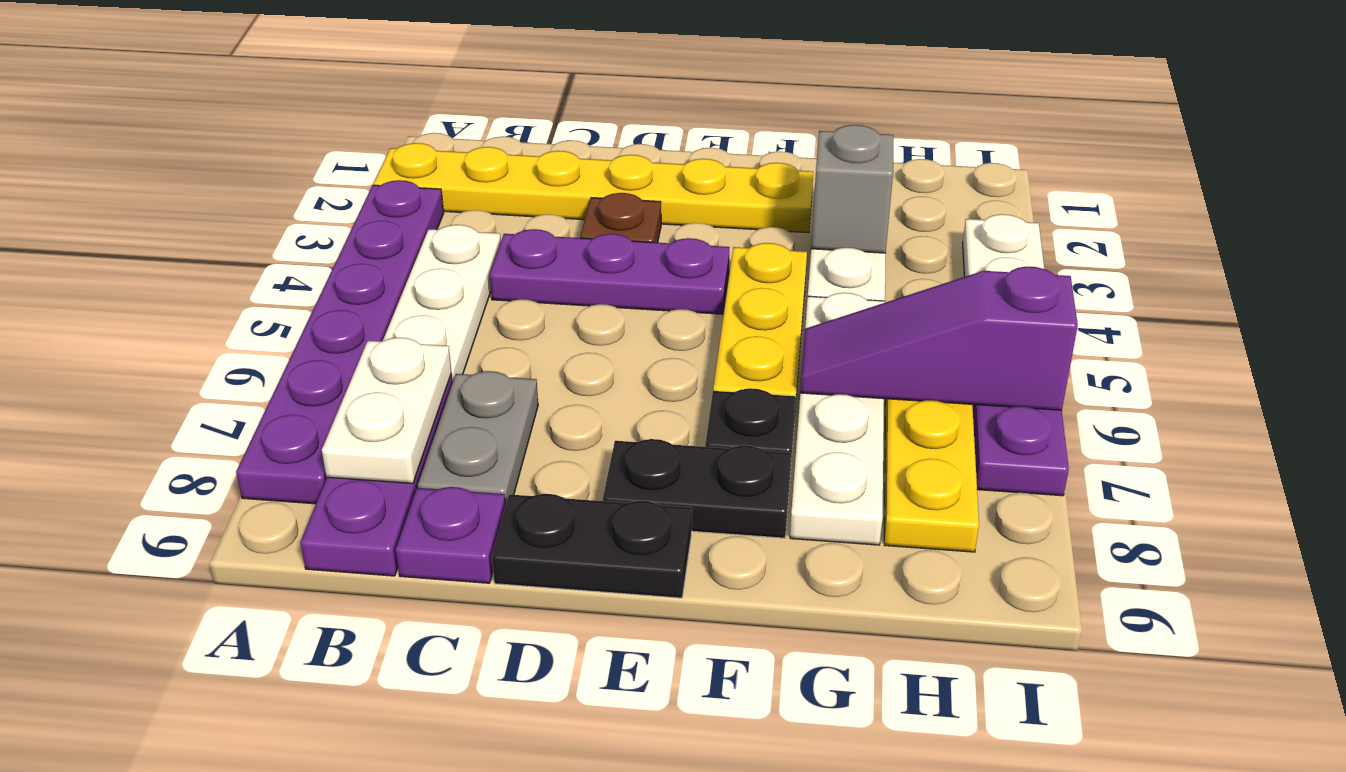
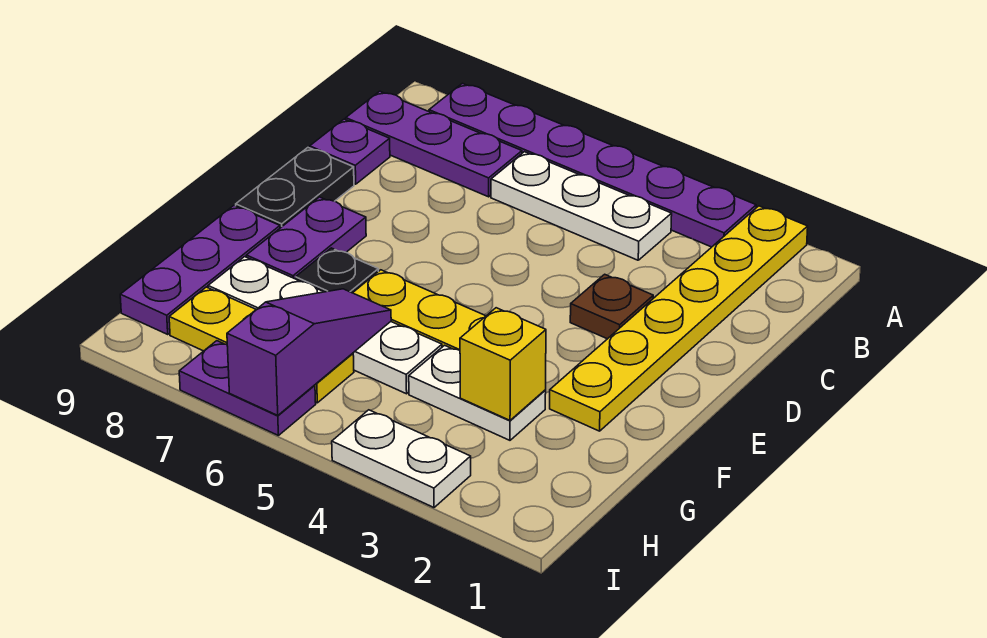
white plate B7:B8 level 2 -> none
purple plate C4:E4 level 1 -> purple plate F9:H9 level 1
grey plate C7:C8 level 1 -> none
black plate E8:F8 level 1 -> purple plate E8:F8 level 1
grey brick G3 level 2 -> yellow brick G3 level 2

